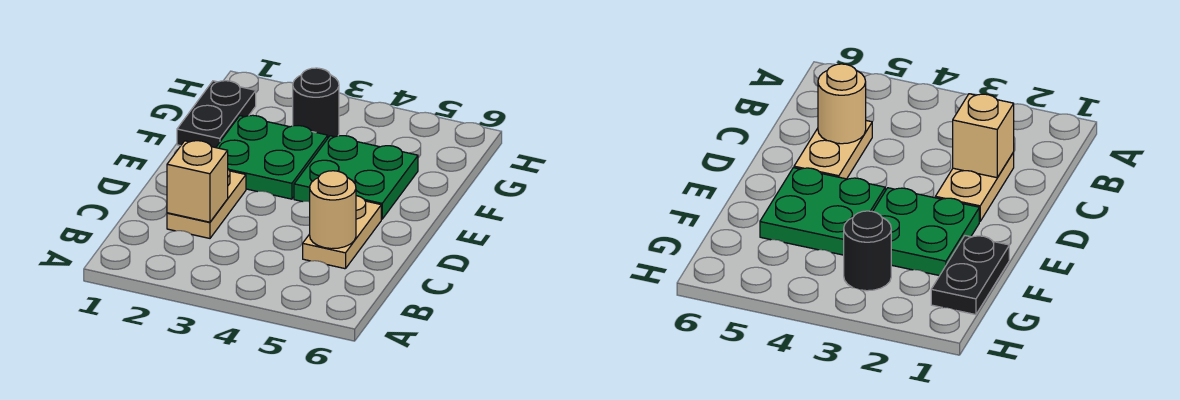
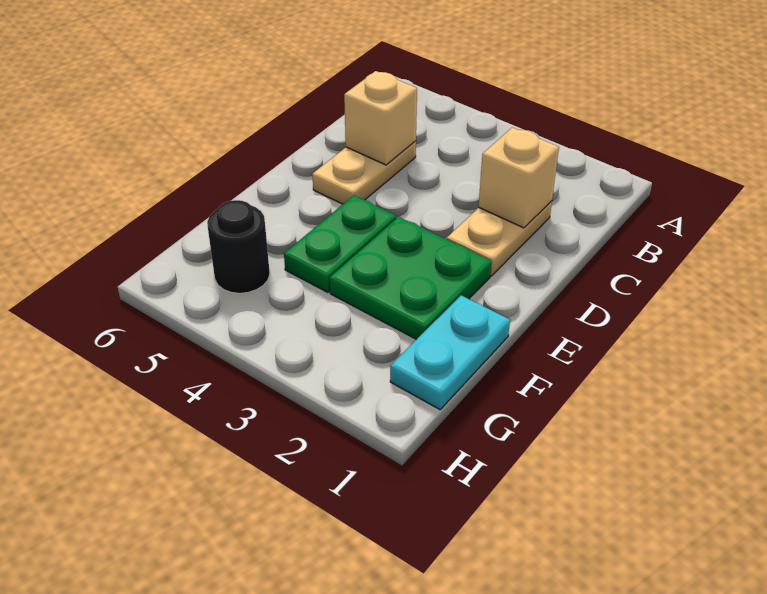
tan round brick C5 level 2 -> tan brick C5 level 2
green plate E4:F5 level 1 -> green plate E4:F4 level 1
black plate F1:G1 level 1 -> cyan plate F1:G1 level 1
black round brick G3 level 1 -> black round brick G5 level 1

